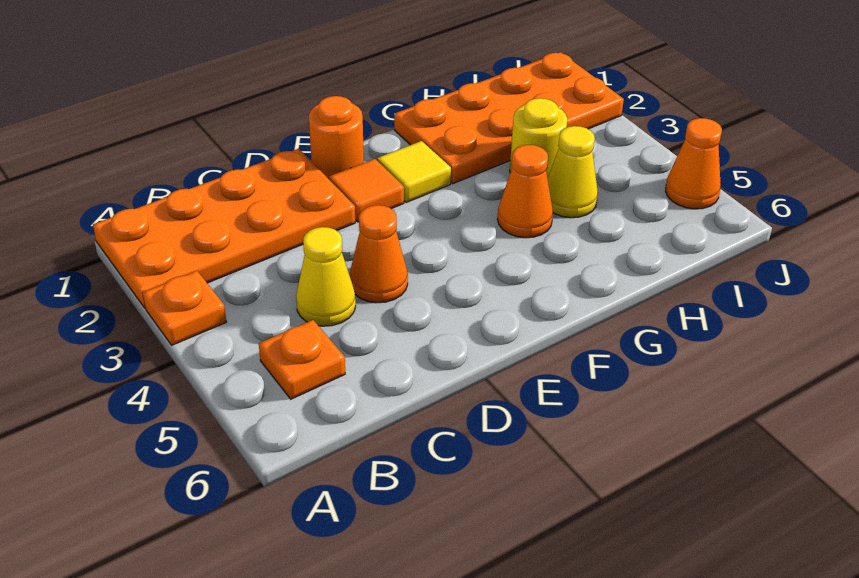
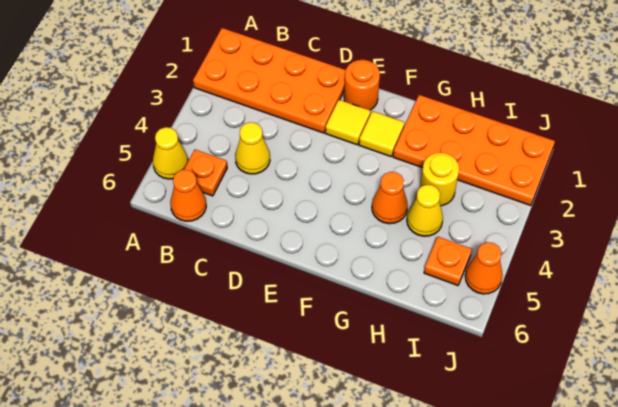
orange plate A3 level 1 -> orange plate I5 level 1
none -> yellow cone A5 level 1
orange cone D4 level 1 -> orange cone B6 level 1
orange tile E2 level 1 -> yellow tile E2 level 1

